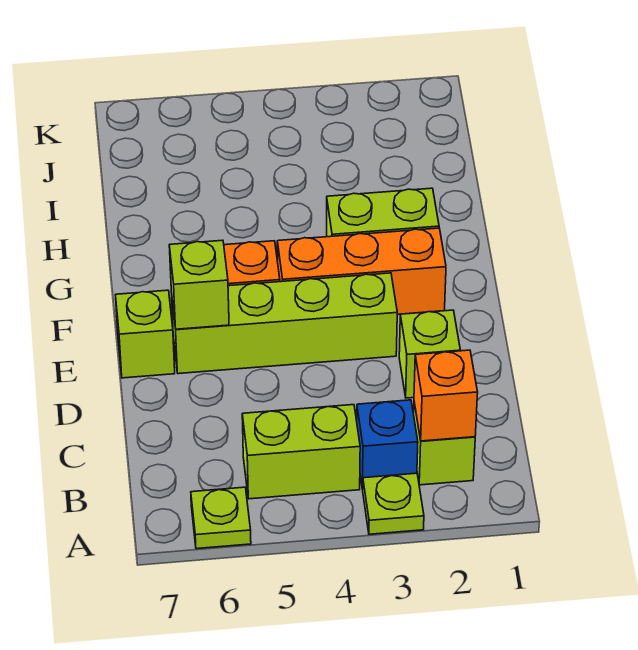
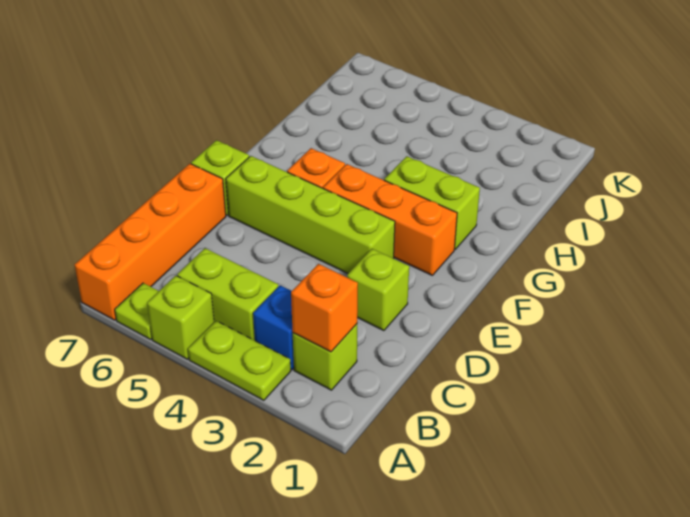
lime plate A3 level 1 -> lime plate A3:A4 level 1
none -> orange brick A7:D7 level 1
lime brick E6 level 2 -> lime brick A5 level 1

